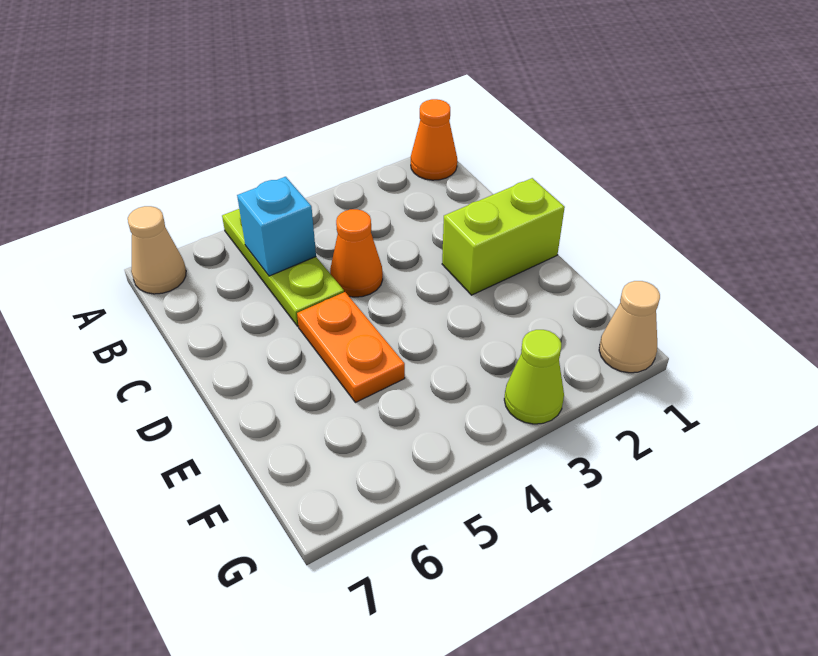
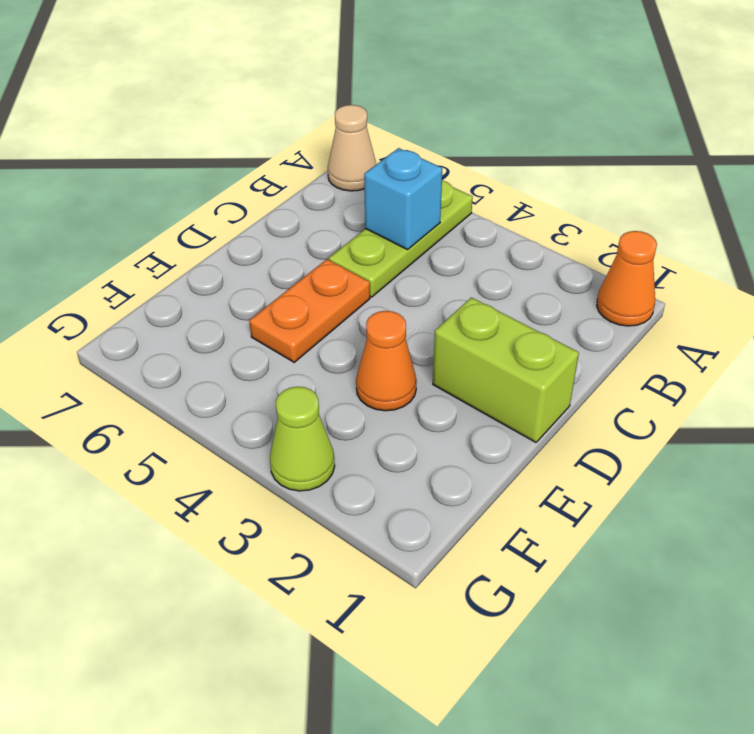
orange cone C4 level 1 -> orange cone E3 level 1
tan cone G1 level 1 -> none

